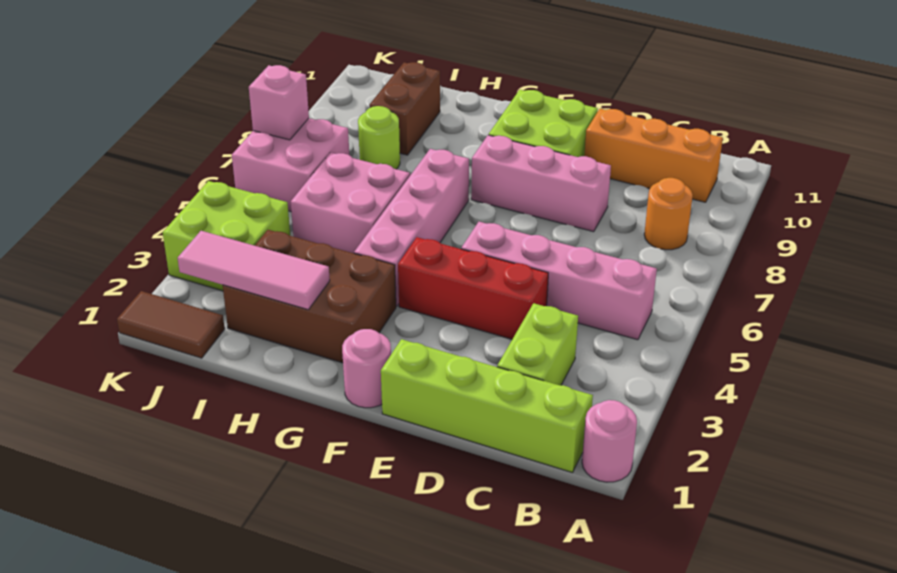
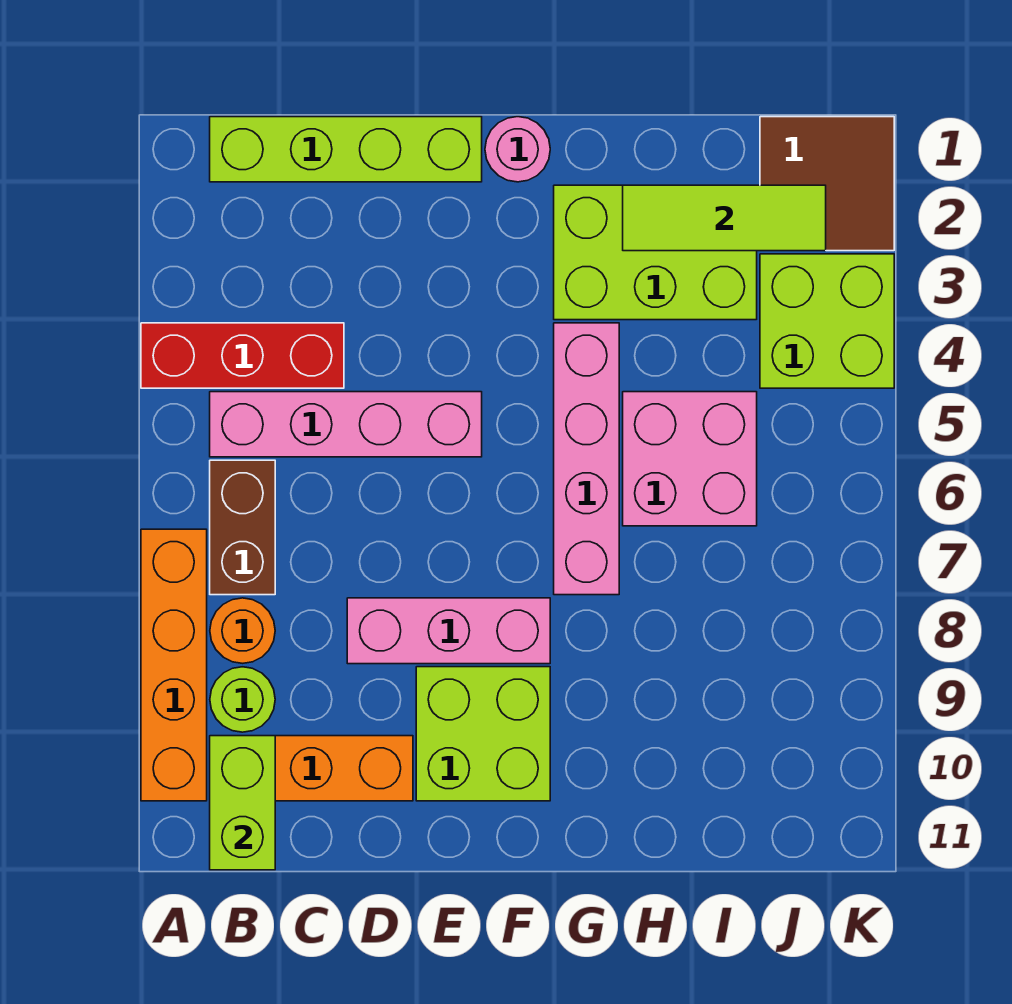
pink round brick A1 level 1 -> none
none -> orange brick A7:A10 level 1
lime brick C2:C3 level 1 -> lime brick B10:B11 level 2
red brick D4:F4 level 1 -> red brick A4:C4 level 1
brown brick G2:I3 level 1 -> lime brick G2:I3 level 1
pink tile H2:J2 level 2 -> lime tile H2:J2 level 2
lime round brick I8 level 1 -> lime round brick B9 level 1
brown brick I9:I10 level 1 -> brown brick B6:B7 level 1
brown tile J1:K1 level 1 -> brown tile J1:K2 level 1
pink brick J6:K7 level 1 -> none
pink brick K7 level 2 -> none

